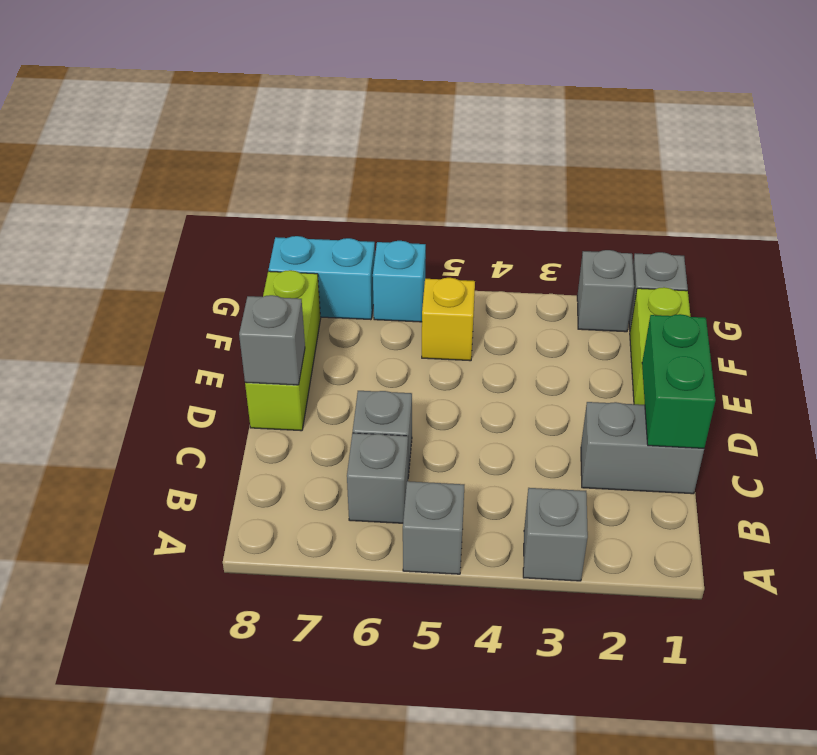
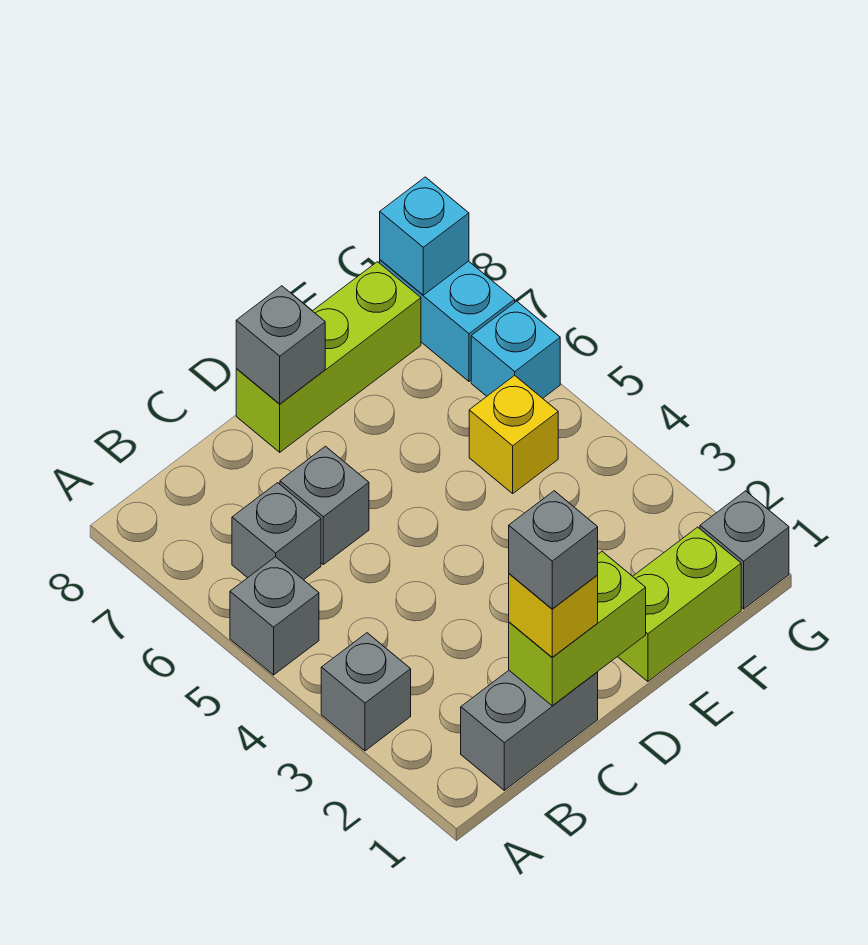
grey brick C1:C2 level 1 -> grey brick B1:C1 level 1
green brick C1:D1 level 2 -> lime brick C1:D1 level 2
none -> yellow brick C1 level 3
grey brick G2 level 1 -> grey brick C1 level 4
none -> cyan brick G8 level 2

